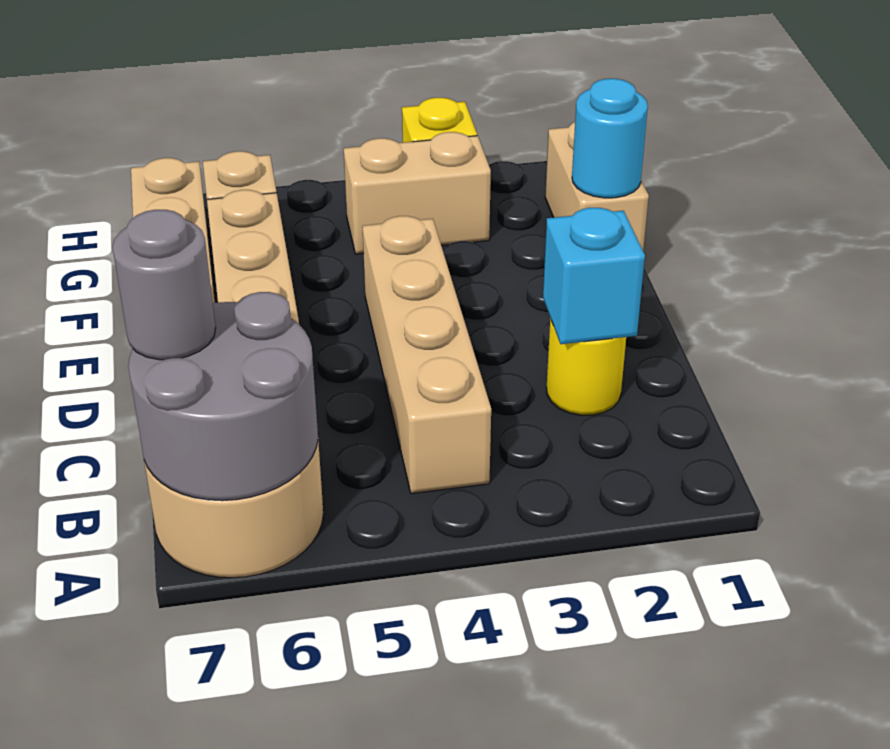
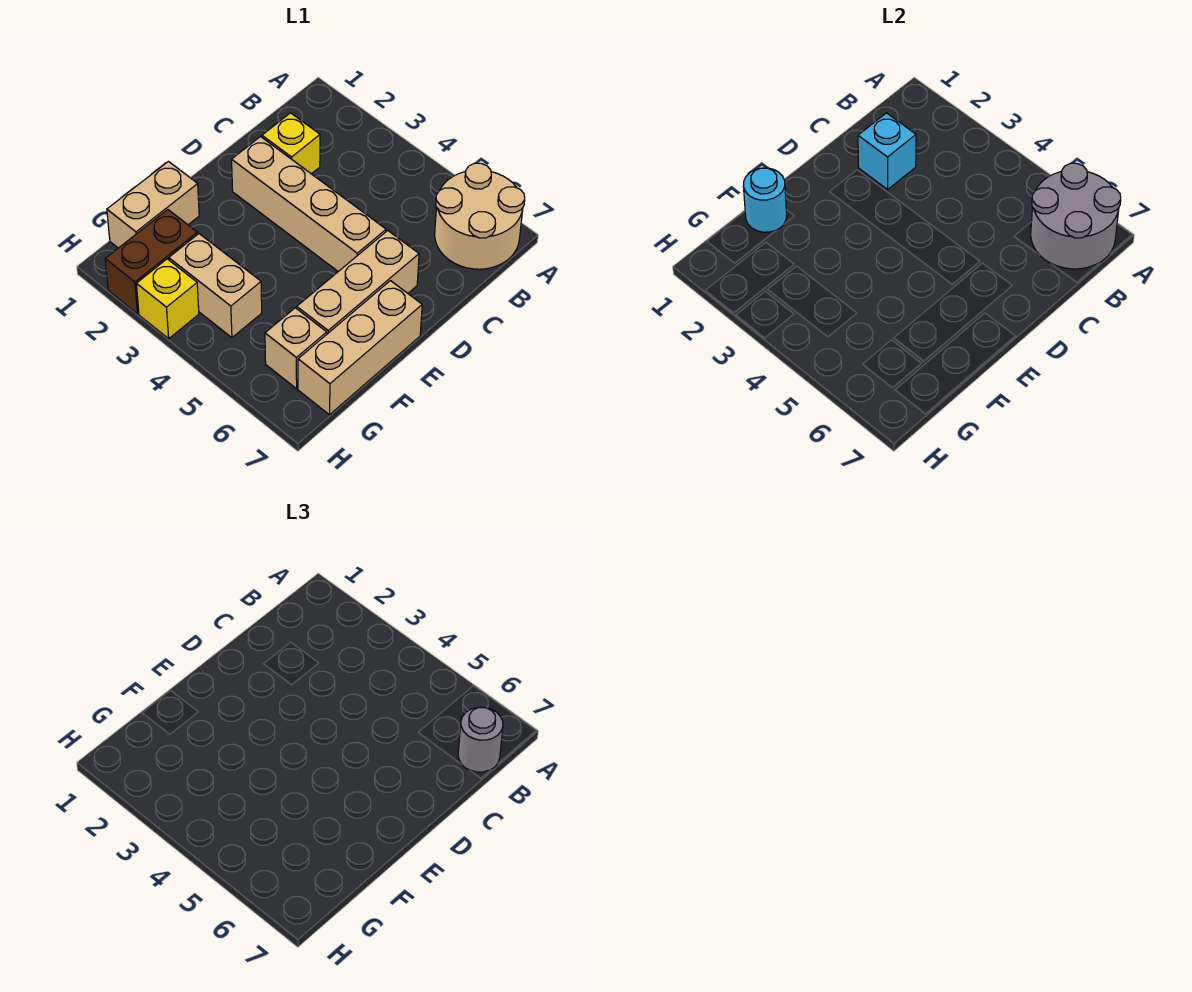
tan brick B4:E4 level 1 -> tan brick D2:D5 level 1
yellow round brick C2 level 1 -> yellow brick C2 level 1
none -> brown brick G2:H2 level 1

